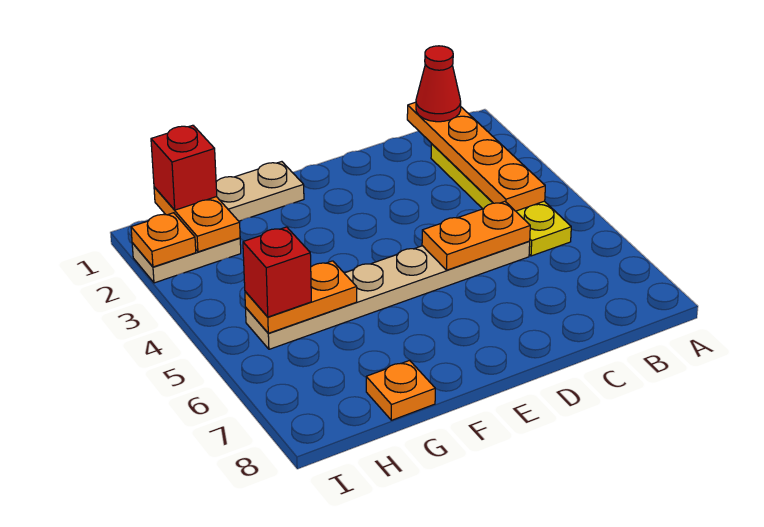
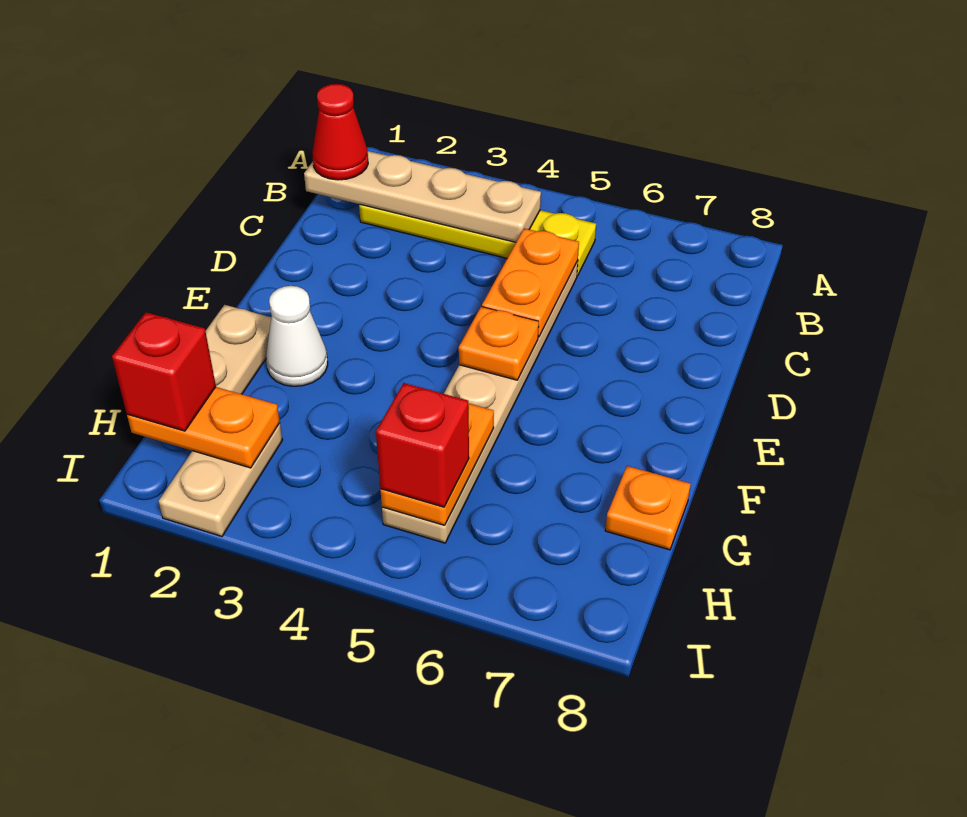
orange plate B1:B4 level 2 -> tan plate B1:B4 level 2
none -> white cone F2 level 1
orange plate I2 level 2 -> orange plate E5 level 2

